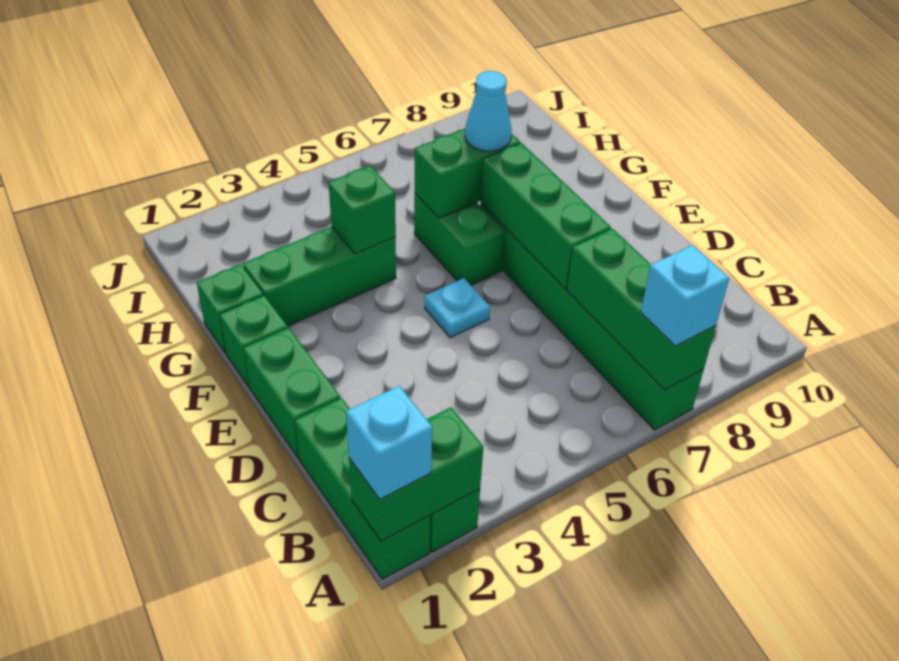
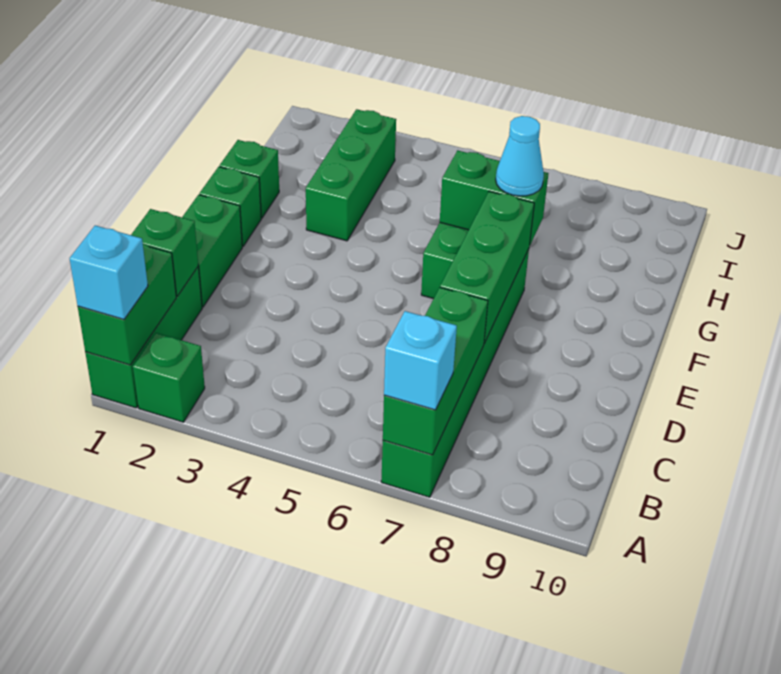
green brick A1:A2 level 2 -> green brick A1:B1 level 2
cyan plate E5 level 1 -> none
green brick G2:G4 level 1 -> green brick G3:I3 level 1
green brick G4 level 2 -> green brick C1 level 2

